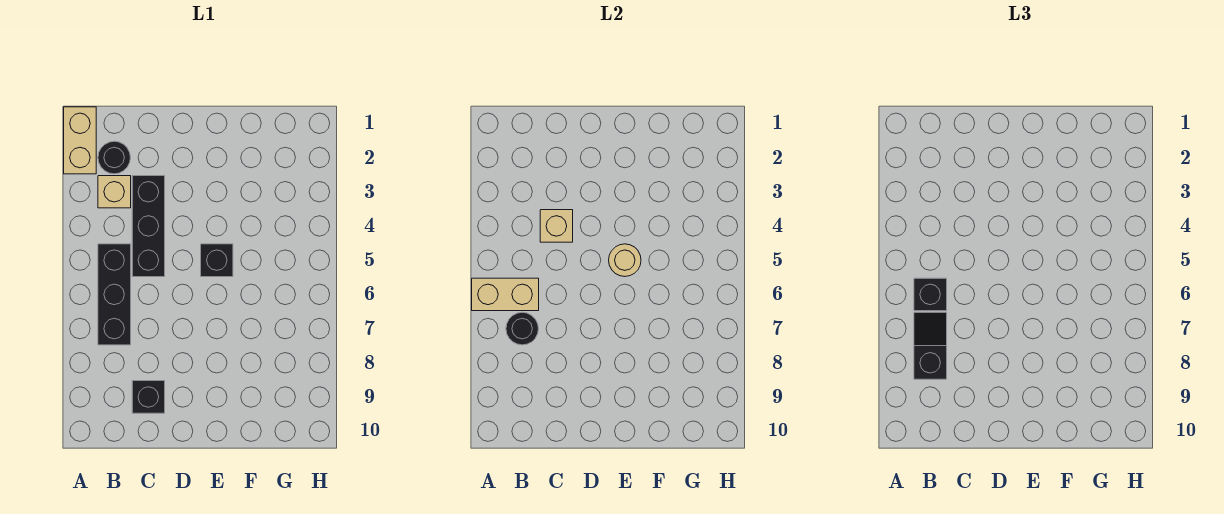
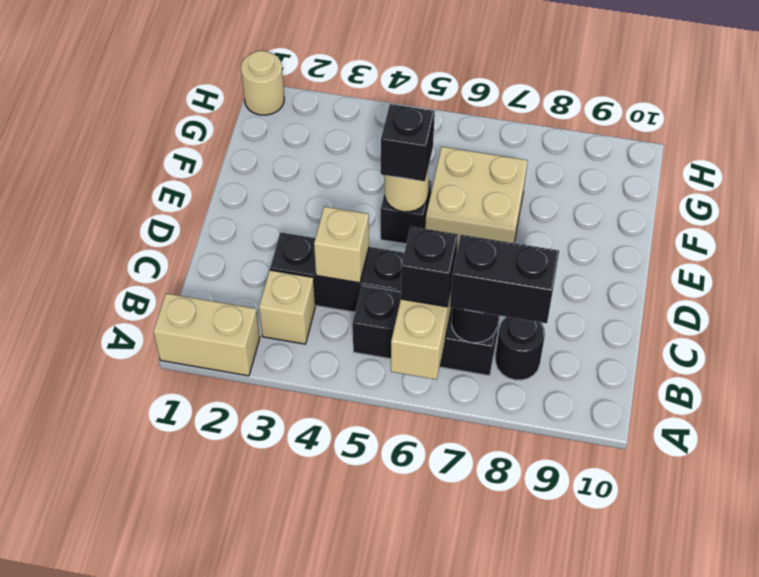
black round brick B2 level 1 -> black round brick B8 level 1
black slope B7:B8 level 3 top 8 -> black brick B7:B8 level 3
black brick C9 level 1 -> black brick E5 level 3
none -> tan brick E6:F7 level 1
none -> tan round brick H1 level 1

